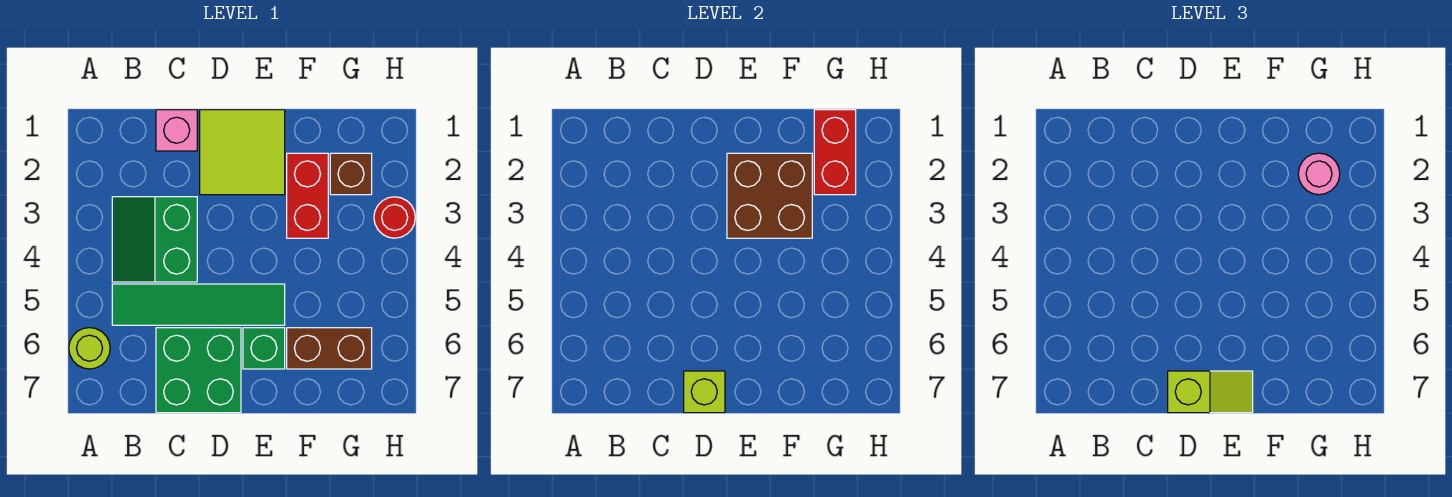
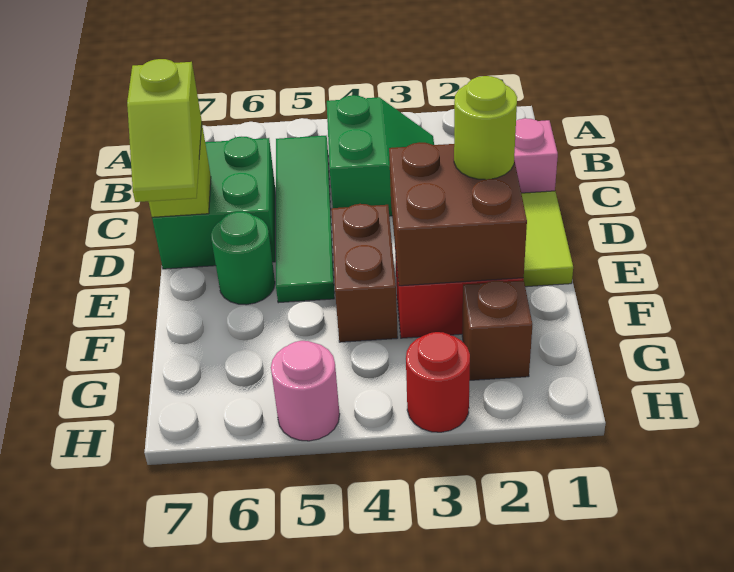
lime round brick A6 level 1 -> lime round brick E2 level 3
green slope B3:C4 level 1 top C -> green slope B3:C4 level 1 top 4
green brick E6 level 1 -> green round brick E6 level 1
brown brick F6:G6 level 1 -> brown brick E4:F4 level 1
red brick G1:G2 level 2 -> none
pink round brick G2 level 3 -> pink round brick H5 level 1

